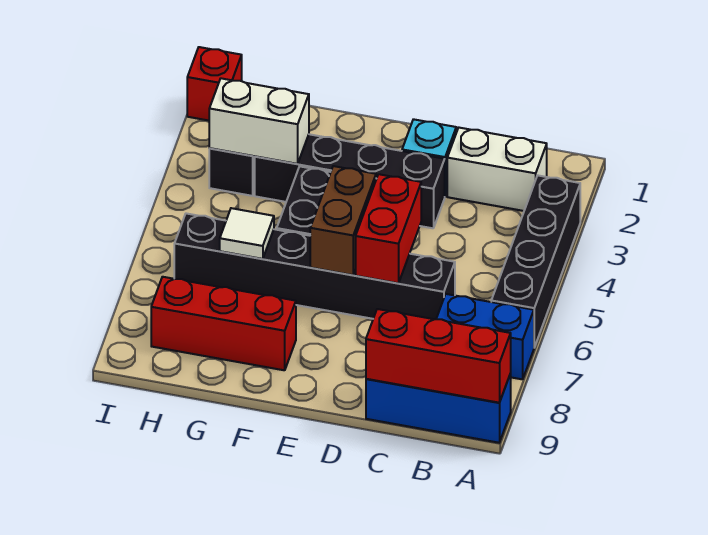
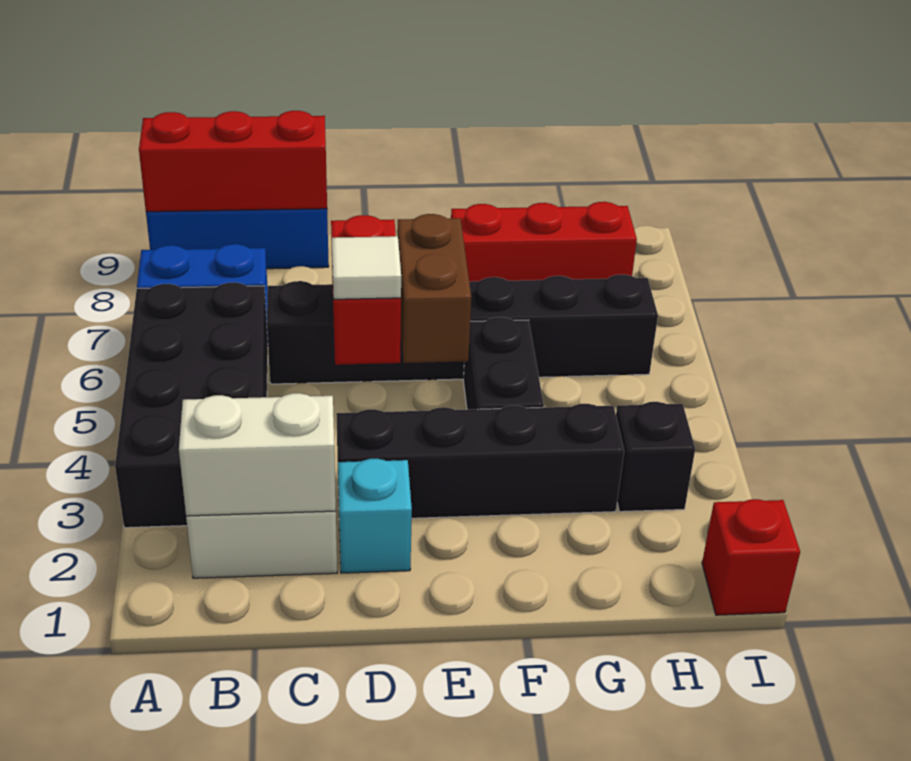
black brick A3:A6 level 1 -> black brick A3:B6 level 1
white brick G3:H3 level 2 -> white brick B2:C2 level 2
white tile G6 level 2 -> white tile D5 level 3

